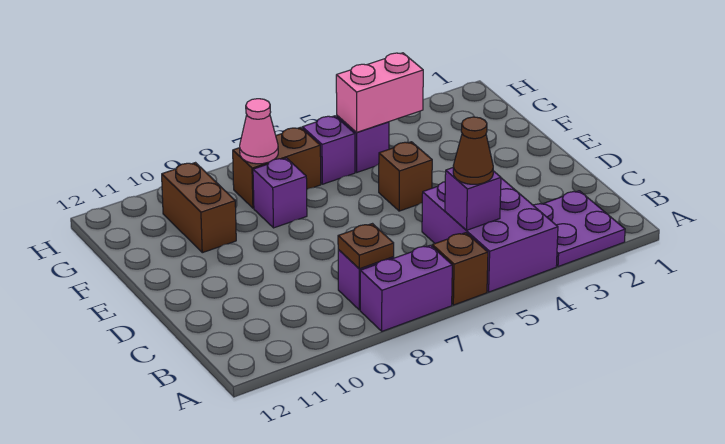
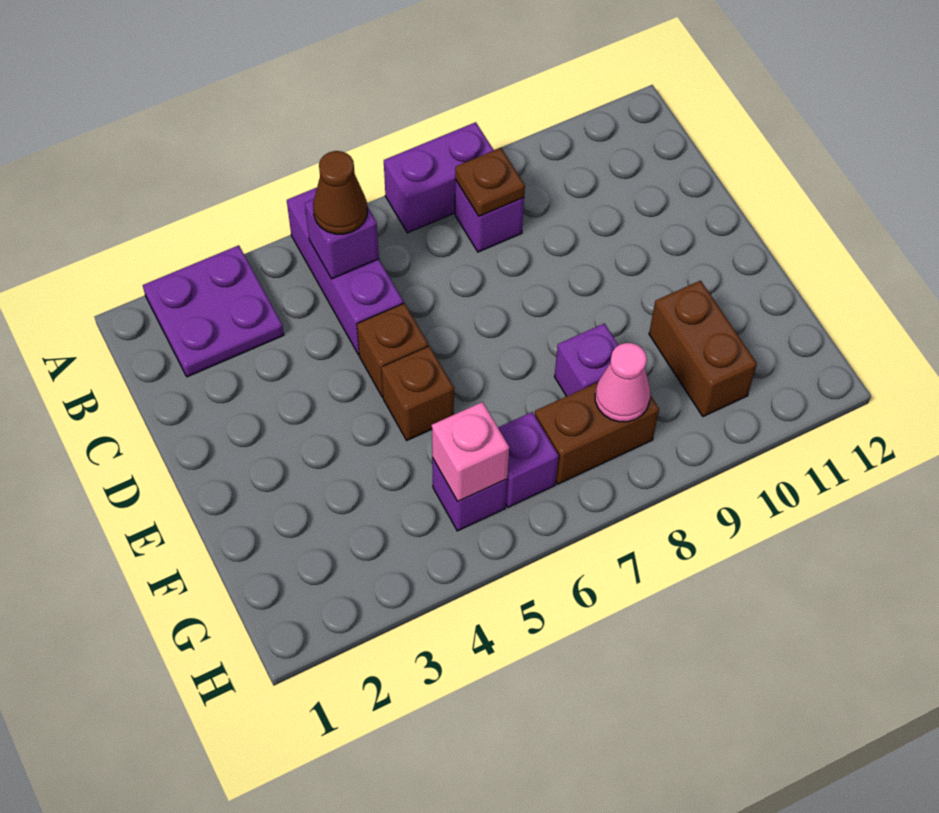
purple brick A4:C5 level 1 -> purple brick A5:C5 level 1
brown brick A6 level 1 -> brown brick D5 level 1
pink brick G4:G5 level 2 -> pink brick G5 level 2

